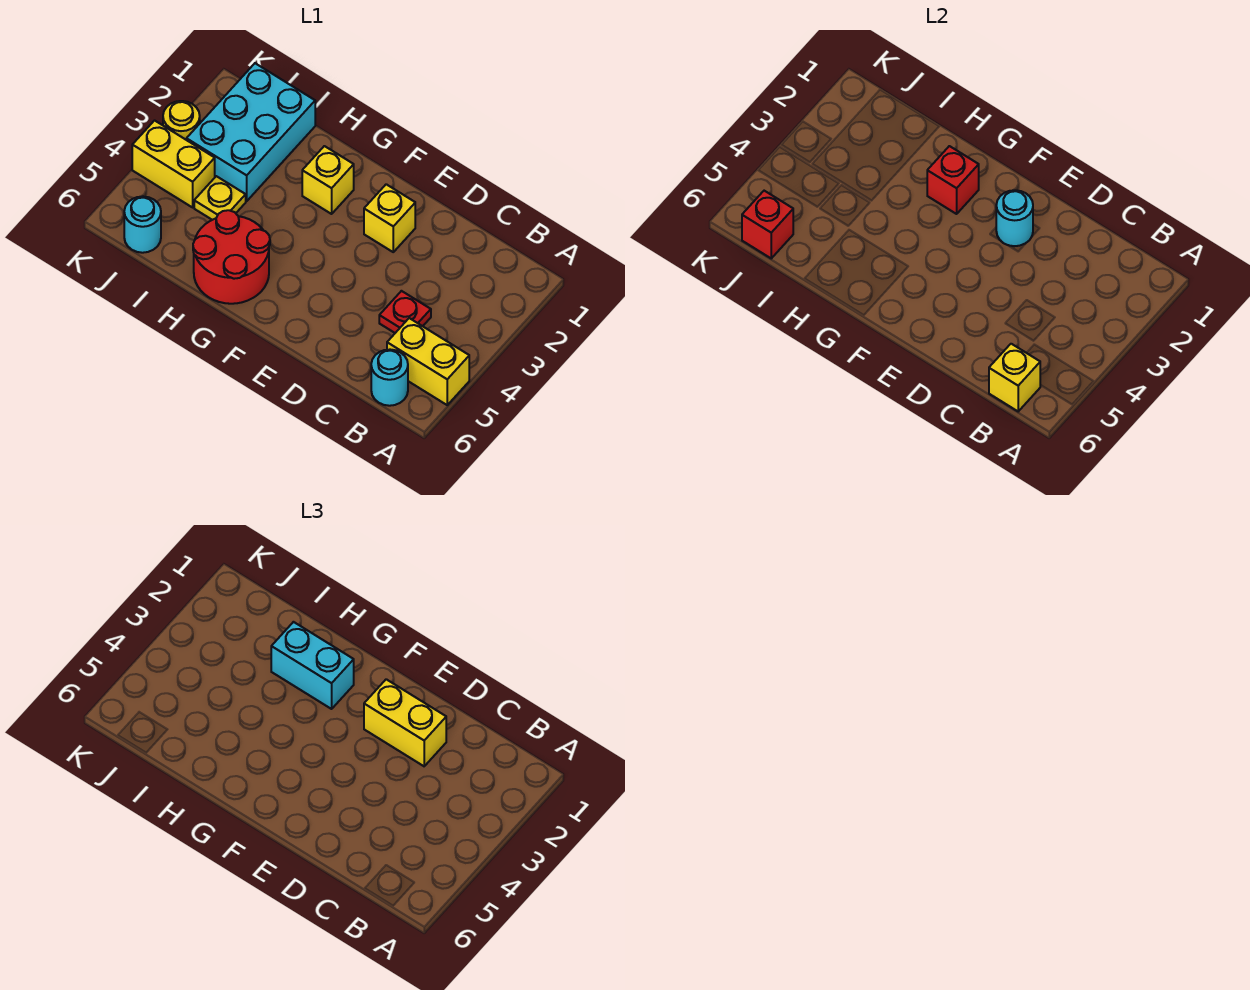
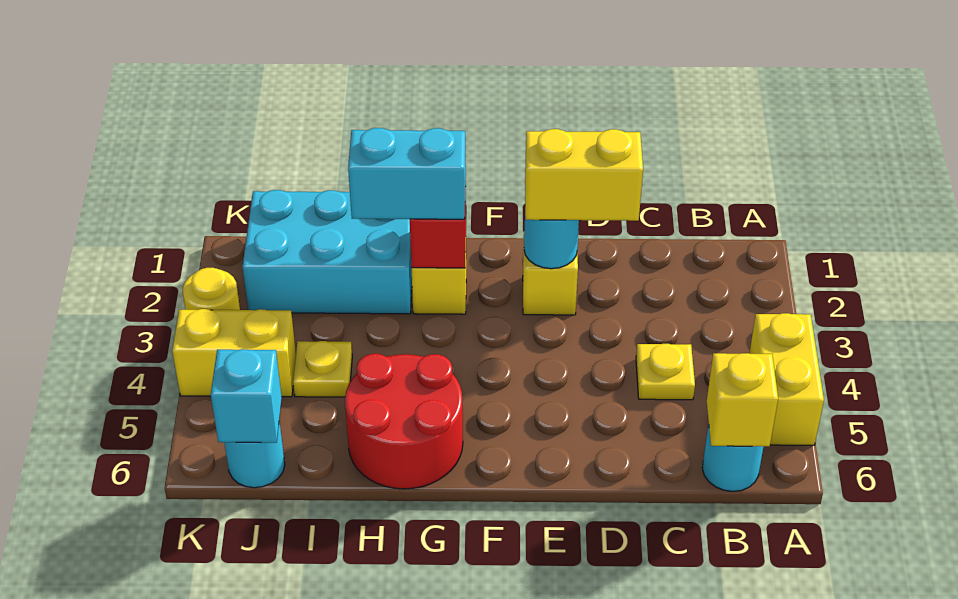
yellow brick A5:B5 level 1 -> yellow brick A4:A5 level 1
red plate C4 level 1 -> yellow plate C4 level 1
cyan brick I1:J3 level 1 -> cyan brick H1:J2 level 1
red brick J6 level 2 -> cyan brick J6 level 2

